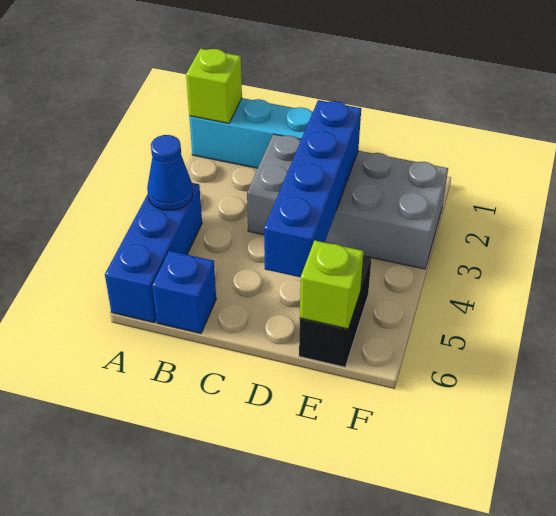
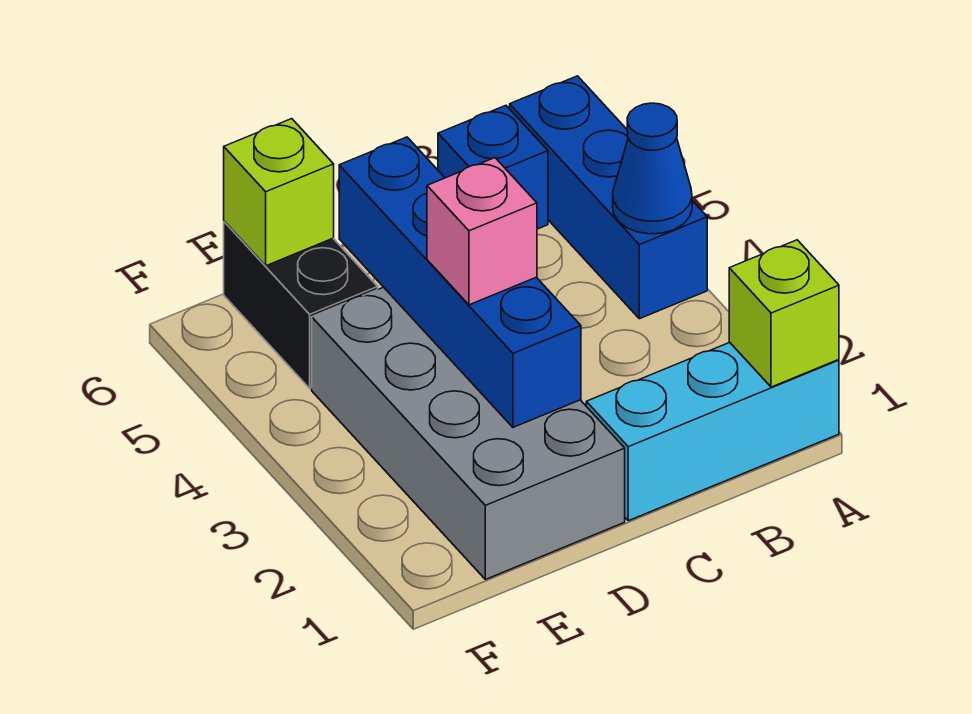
grey brick C2:F3 level 1 -> grey brick D1:E4 level 1
none -> pink brick D3 level 3

